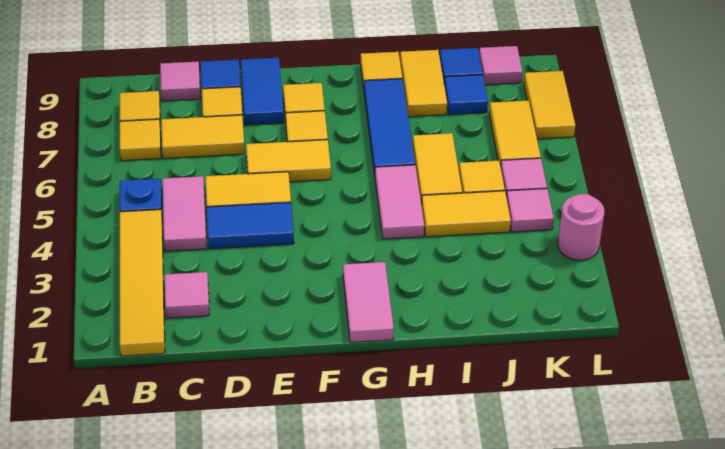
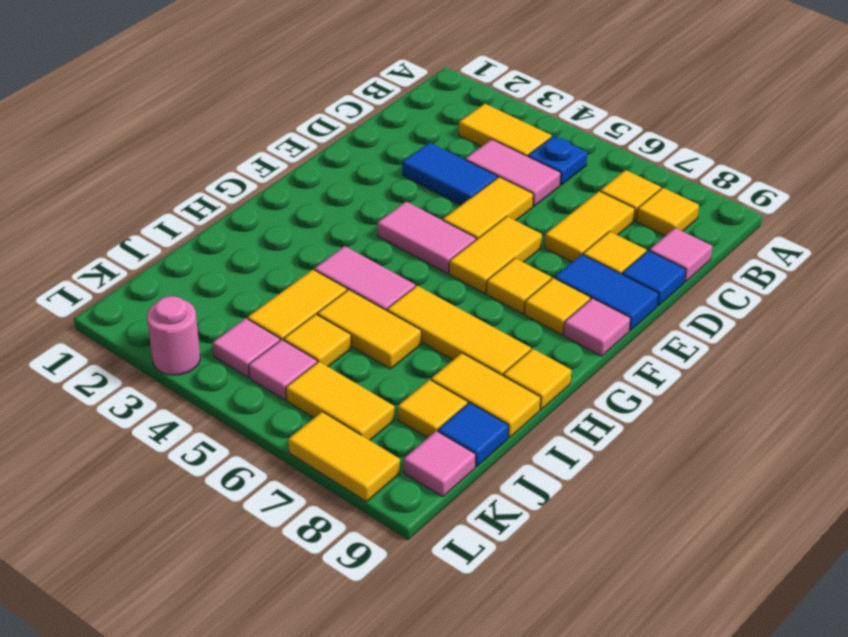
yellow tile B1:B4 level 1 -> yellow tile B3:B4 level 1
pink tile C2 level 1 -> pink tile F9 level 1
blue tile D4:E4 level 1 -> blue tile D3:D4 level 1
pink tile G1:G2 level 1 -> pink tile F4:F5 level 1
blue tile H6:H8 level 1 -> yellow tile H6:H8 level 1
blue tile J8 level 1 -> yellow tile J8 level 1

